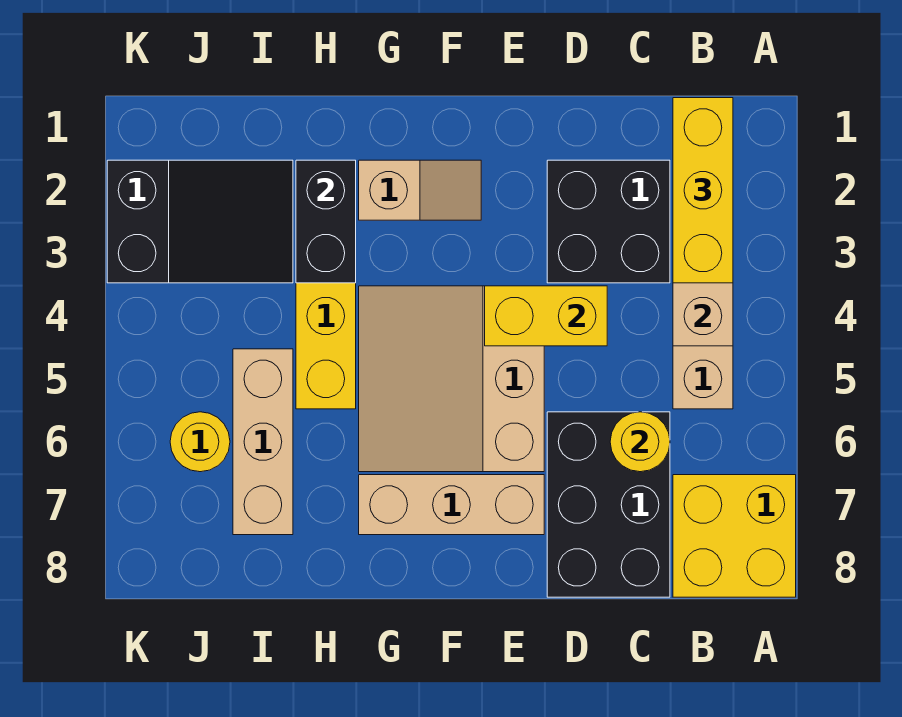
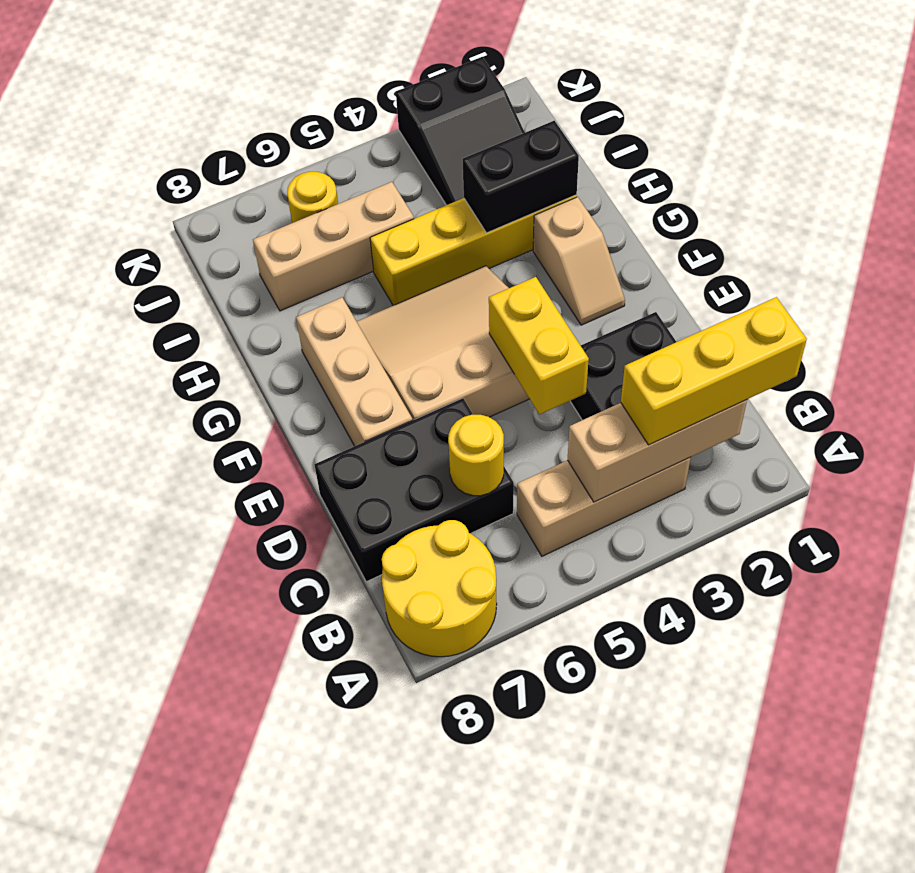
yellow brick A7:B8 level 1 -> yellow round brick A7:B8 level 1

